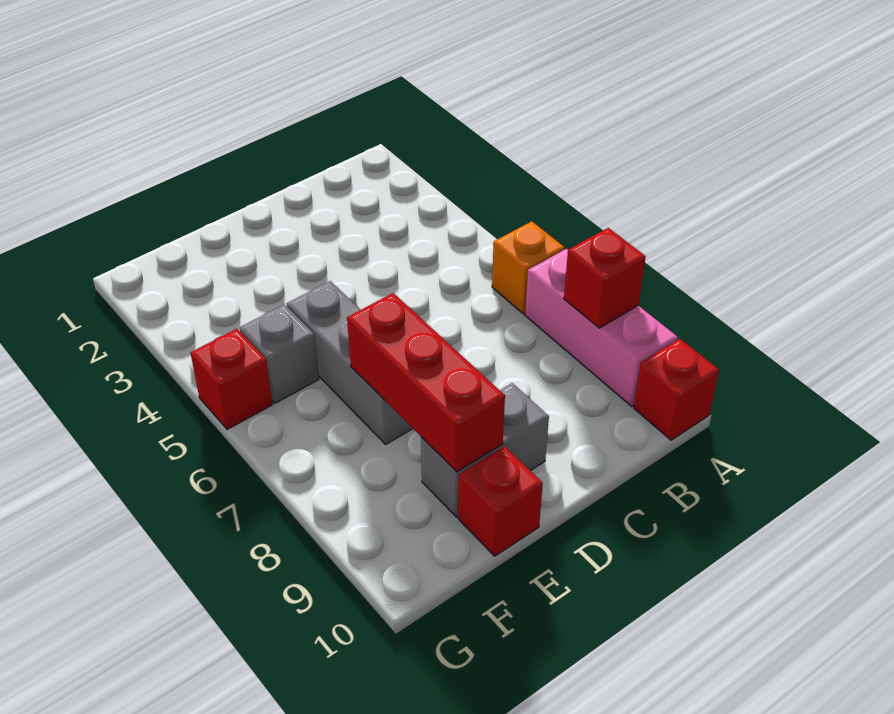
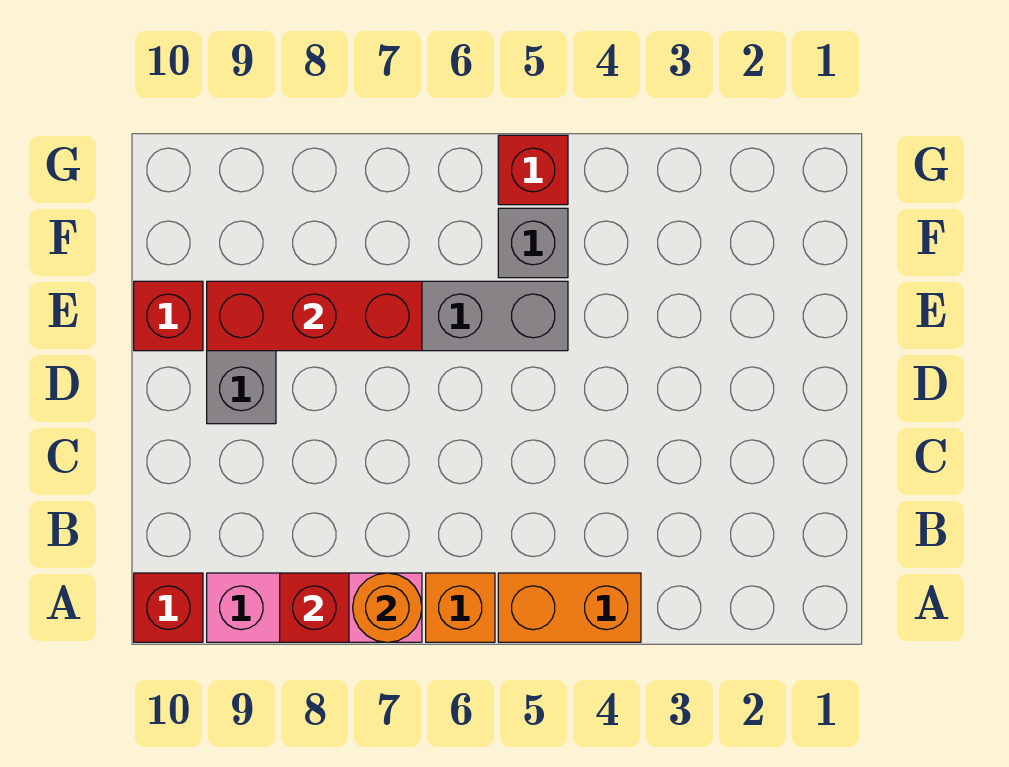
none -> orange brick A4:A5 level 1
none -> orange round brick A7 level 2

